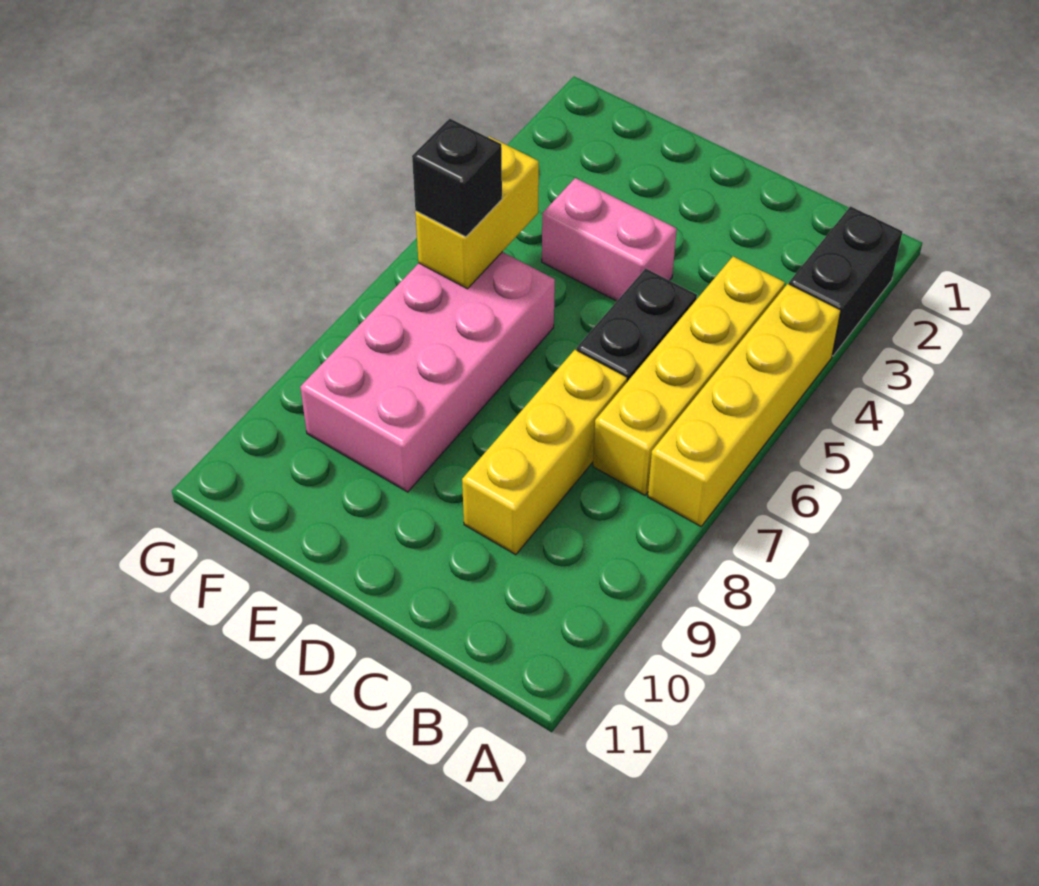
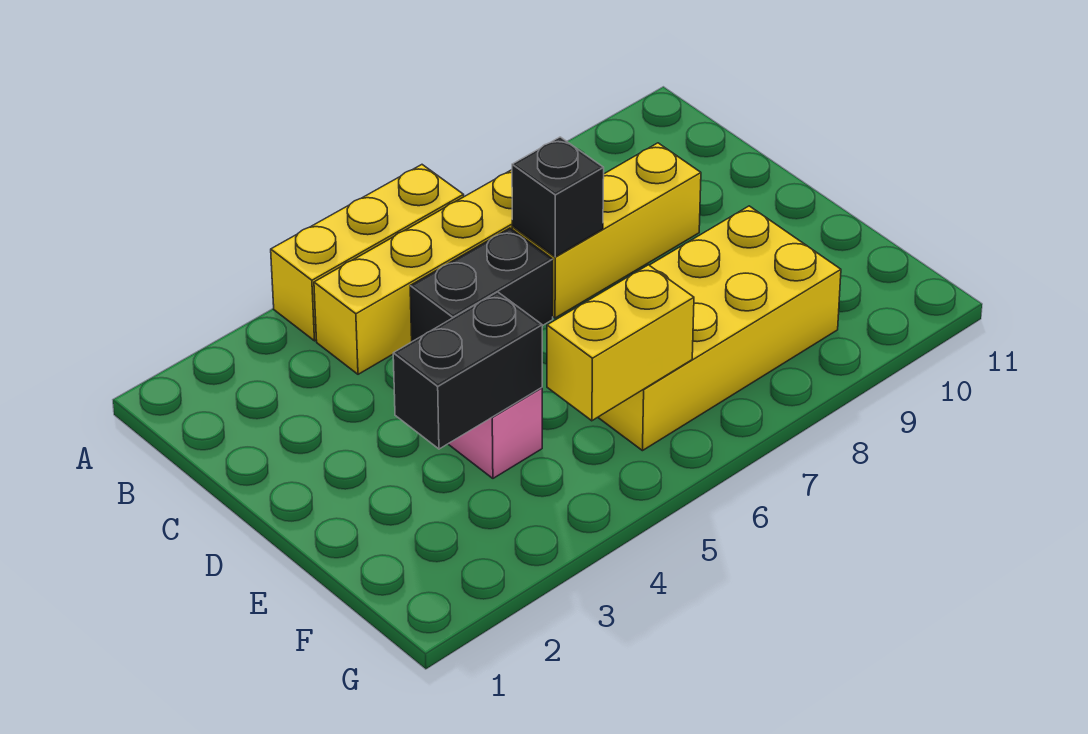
black brick A2:A3 level 1 -> black brick E3:E4 level 2
yellow brick A4:A7 level 1 -> yellow brick A4:A6 level 1
pink brick E6:F9 level 1 -> yellow brick E6:F9 level 1
black brick F6 level 3 -> black brick C7 level 2

